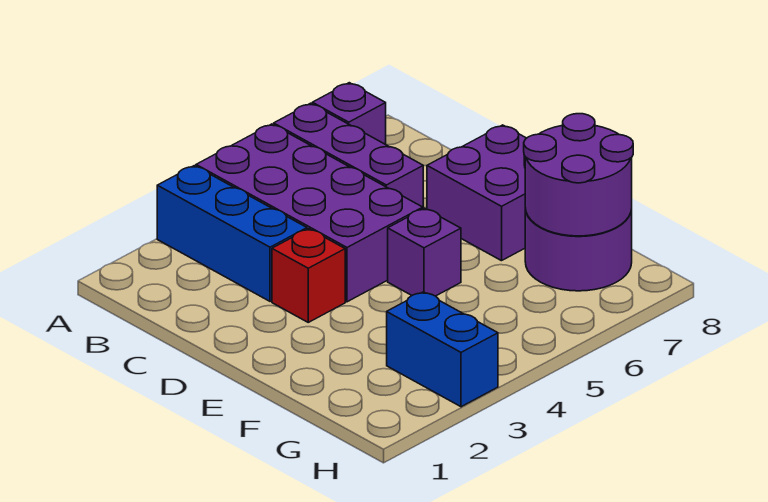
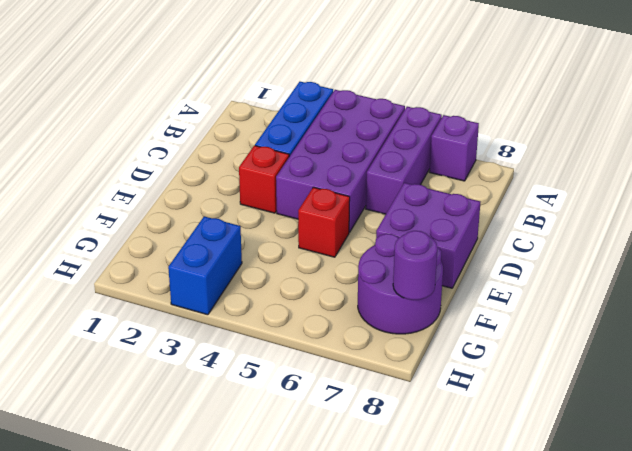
purple brick E5 level 1 -> red brick E5 level 1
purple round brick F7:G8 level 2 -> purple round brick G8 level 2

